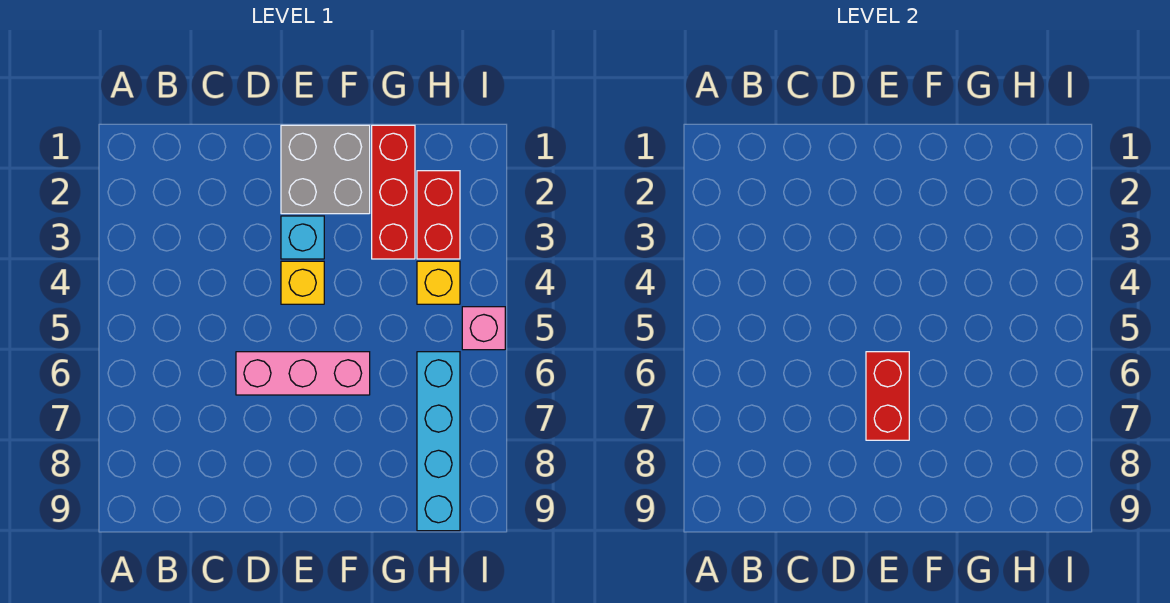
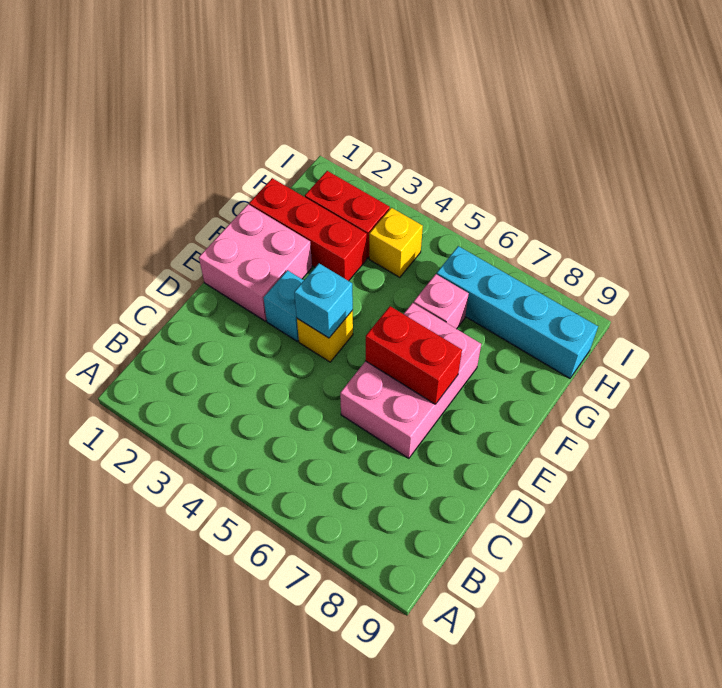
pink brick D6:F6 level 1 -> pink brick D6:F7 level 1
grey brick E1:F2 level 1 -> pink brick E1:F2 level 1
none -> cyan brick E4 level 2
pink brick I5 level 1 -> pink brick G6 level 1

